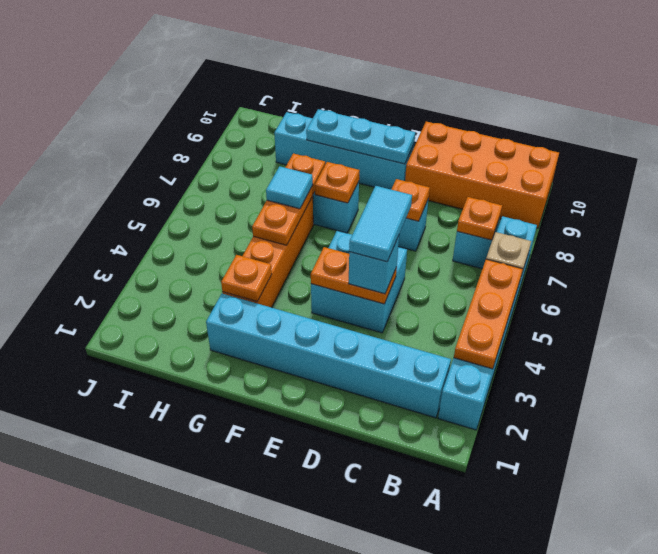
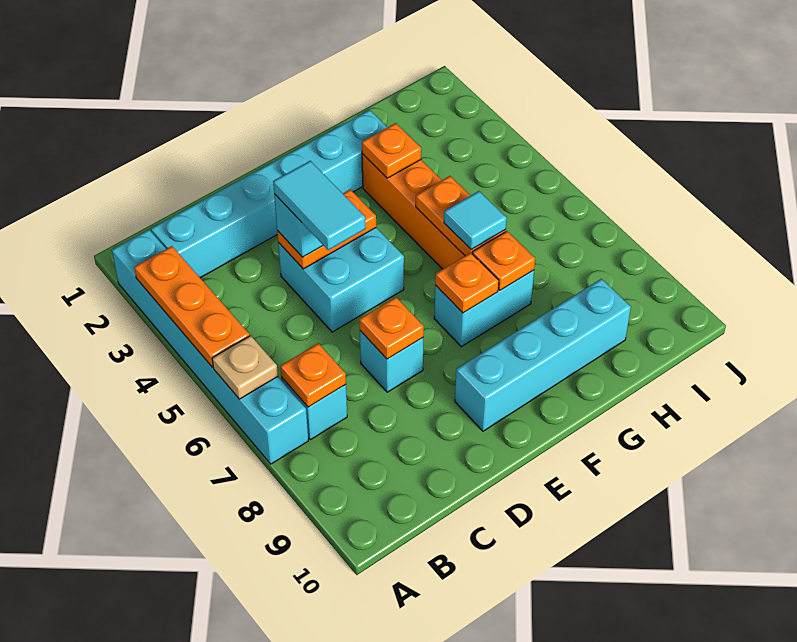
orange brick A9:D10 level 1 -> none
cyan plate E9:G9 level 2 -> none

